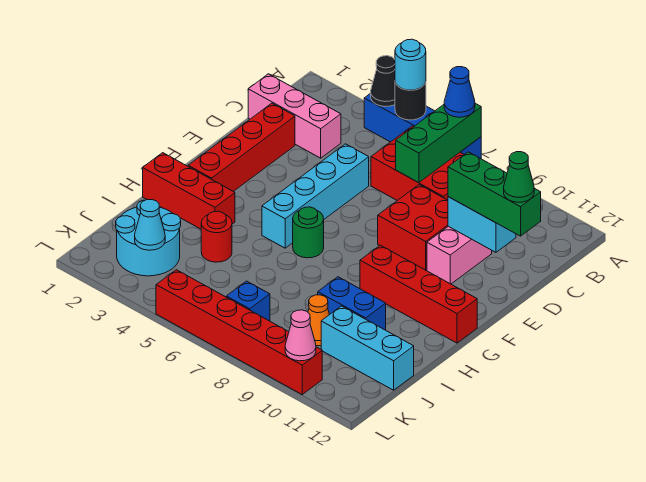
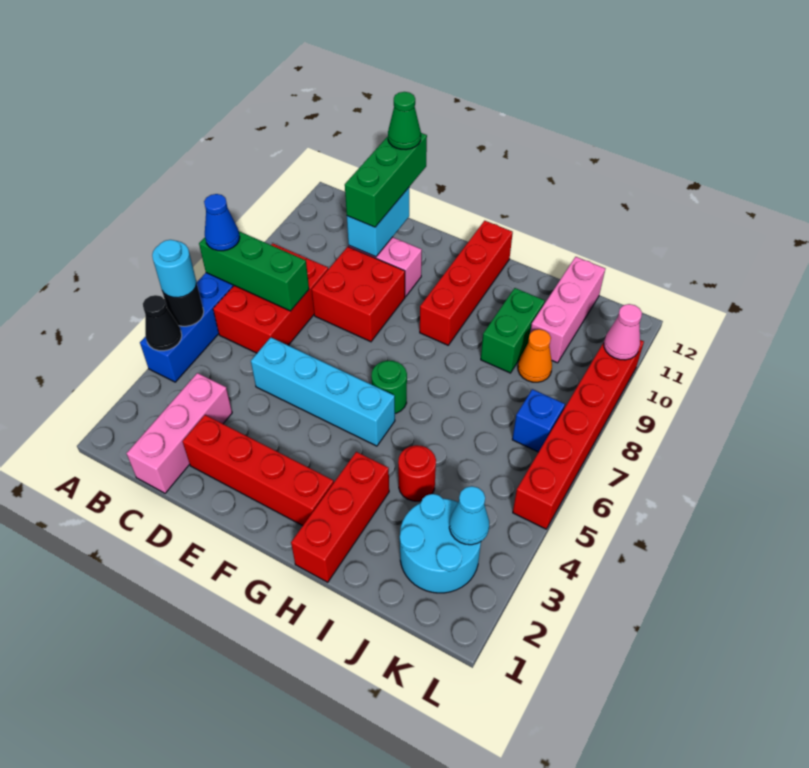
blue brick I9:I10 level 1 -> green brick I9:I10 level 1
cyan brick J10:J12 level 1 -> pink brick J10:J12 level 1

